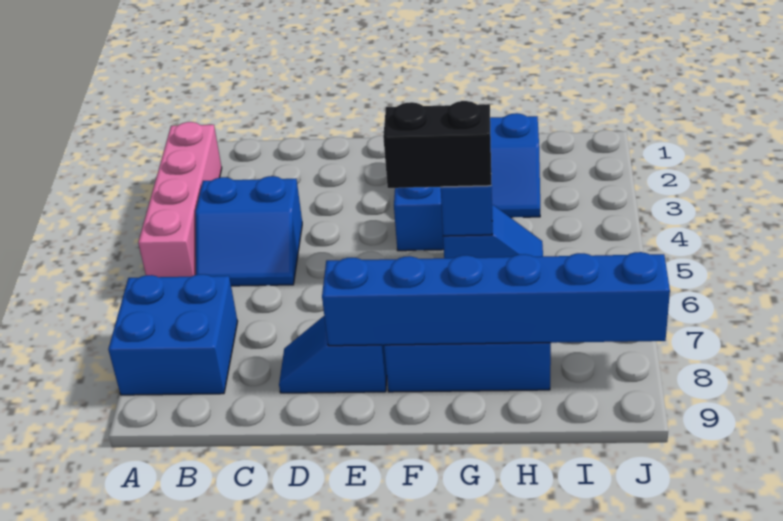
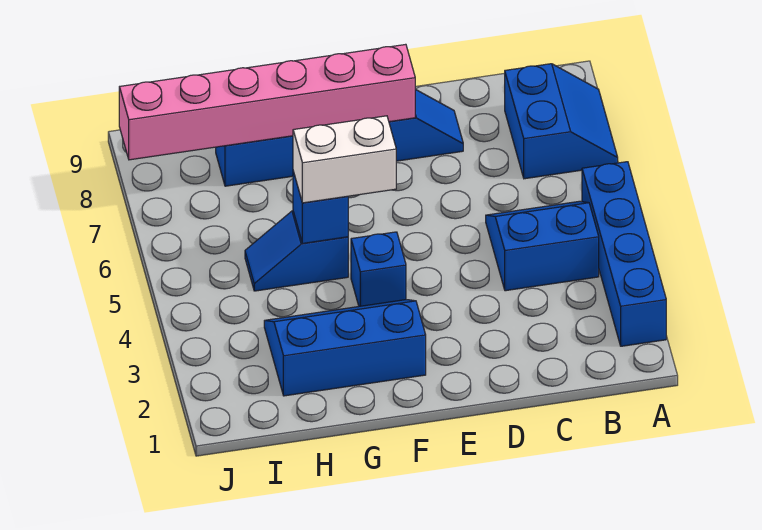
pink brick A2:A5 level 1 -> blue brick A2:A5 level 1
blue brick A7:B8 level 1 -> blue slope A7:B8 level 1 top B
blue brick E8:J8 level 2 -> pink brick E8:J8 level 2
black brick F5:G5 level 3 -> white brick F5:G5 level 3

